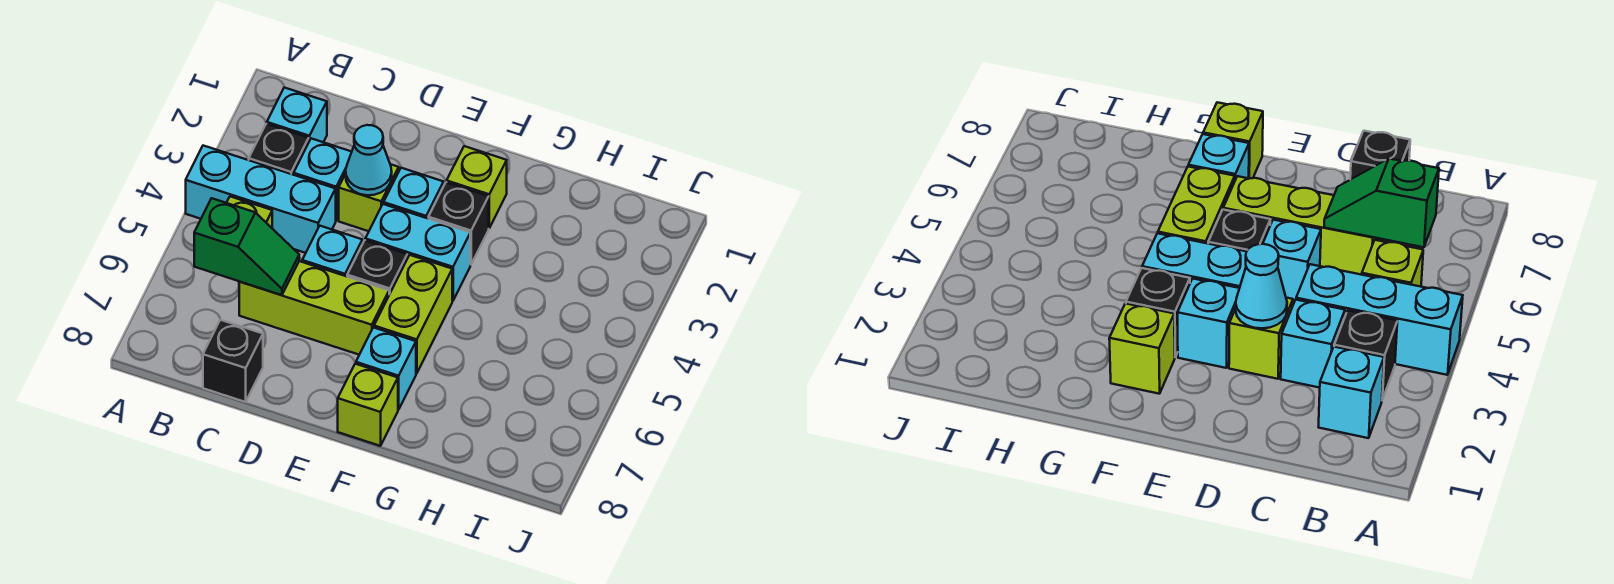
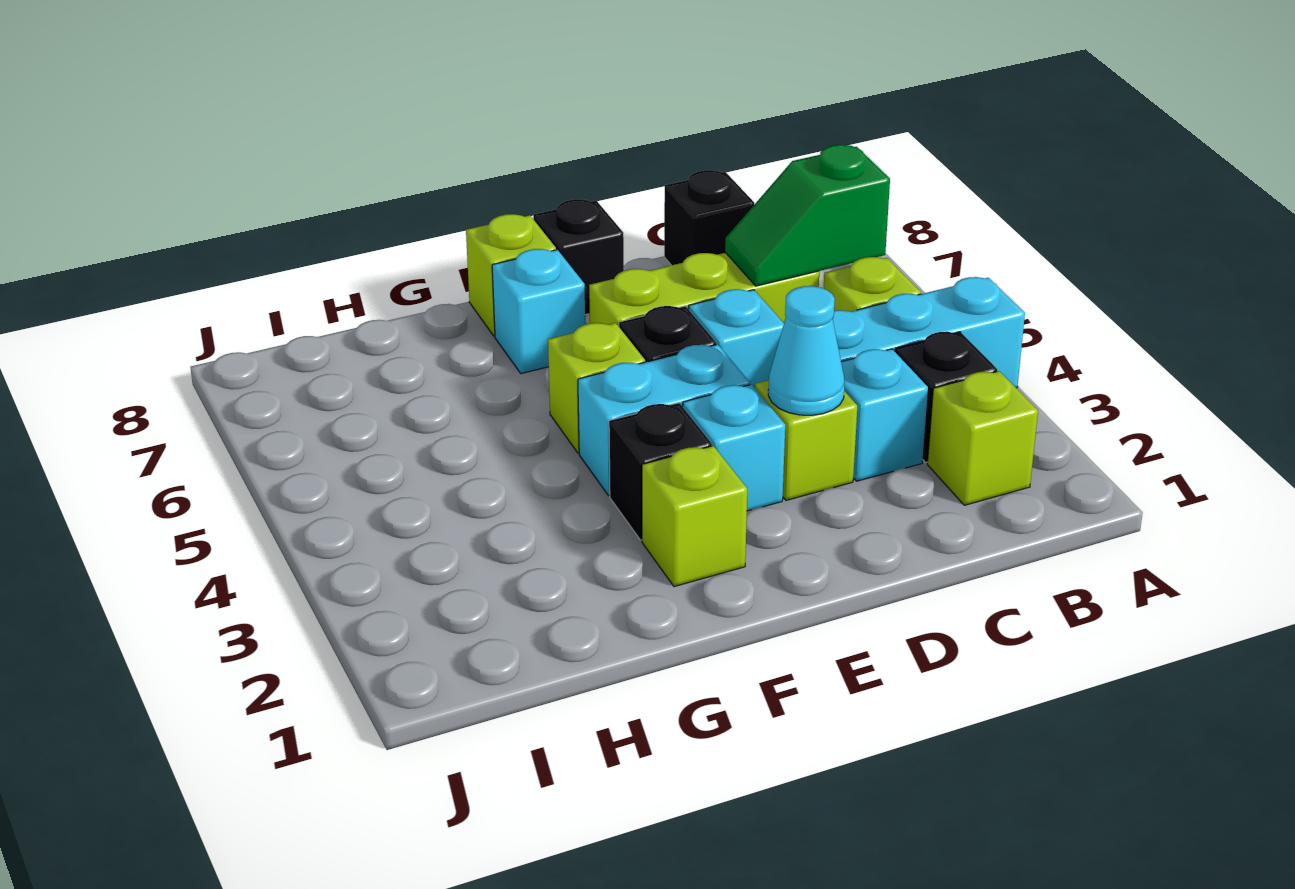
cyan brick B2 level 1 -> lime brick B2 level 1
none -> black brick E8 level 1
lime brick F5:F6 level 1 -> lime brick F5 level 1

